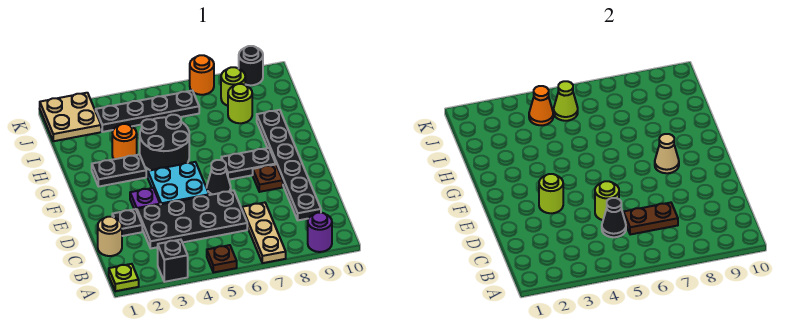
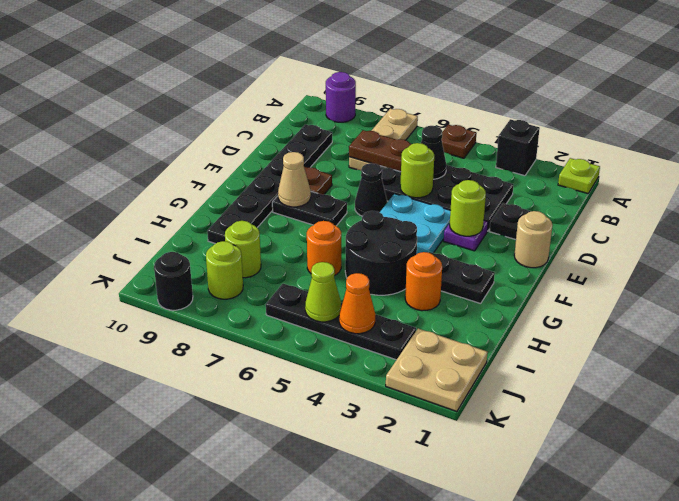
tan round brick C1 level 1 -> tan round brick E1 level 1
orange round brick K7 level 1 -> orange round brick H6 level 1

